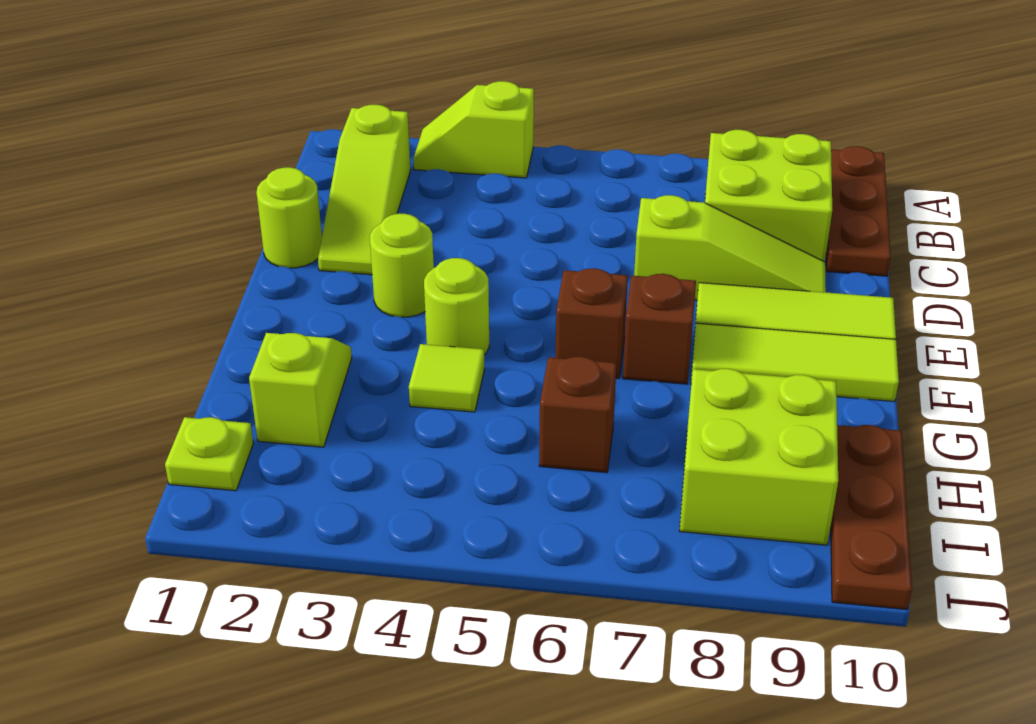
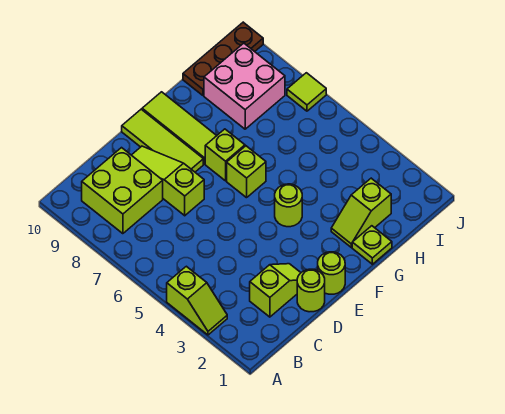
brown plate A10:C10 level 1 -> none
lime slope B2:D2 level 1 top B -> lime slope C2:D2 level 1 top C
lime round brick E3 level 1 -> lime round brick E1 level 1
brown brick F6 level 1 -> lime brick F6 level 1
brown brick F7 level 1 -> lime brick F7 level 1
lime tile G4 level 1 -> lime tile J7 level 1
brown brick H6 level 1 -> none
lime brick H8:I9 level 1 -> pink brick H8:I9 level 1
lime plate I1 level 1 -> lime plate G1 level 1

